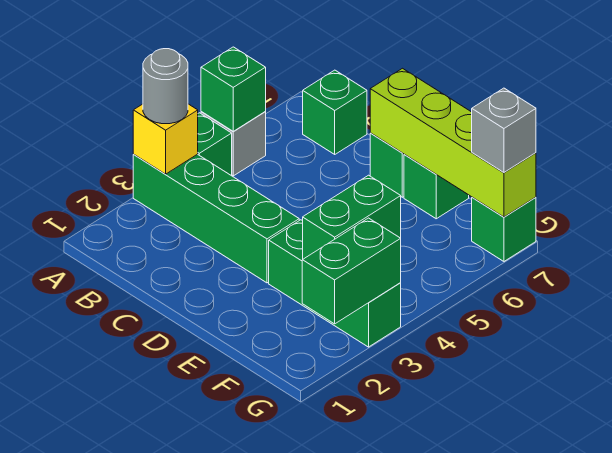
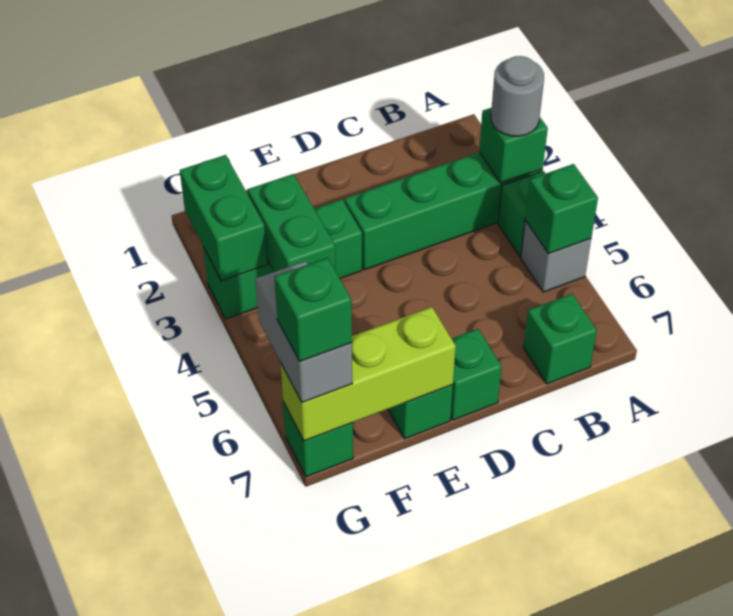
yellow brick A3 level 2 -> green brick A3 level 2
lime brick D7:G7 level 2 -> lime brick E7:G7 level 2
grey brick G7 level 3 -> grey brick G6:G7 level 3
none -> green brick G7 level 4

